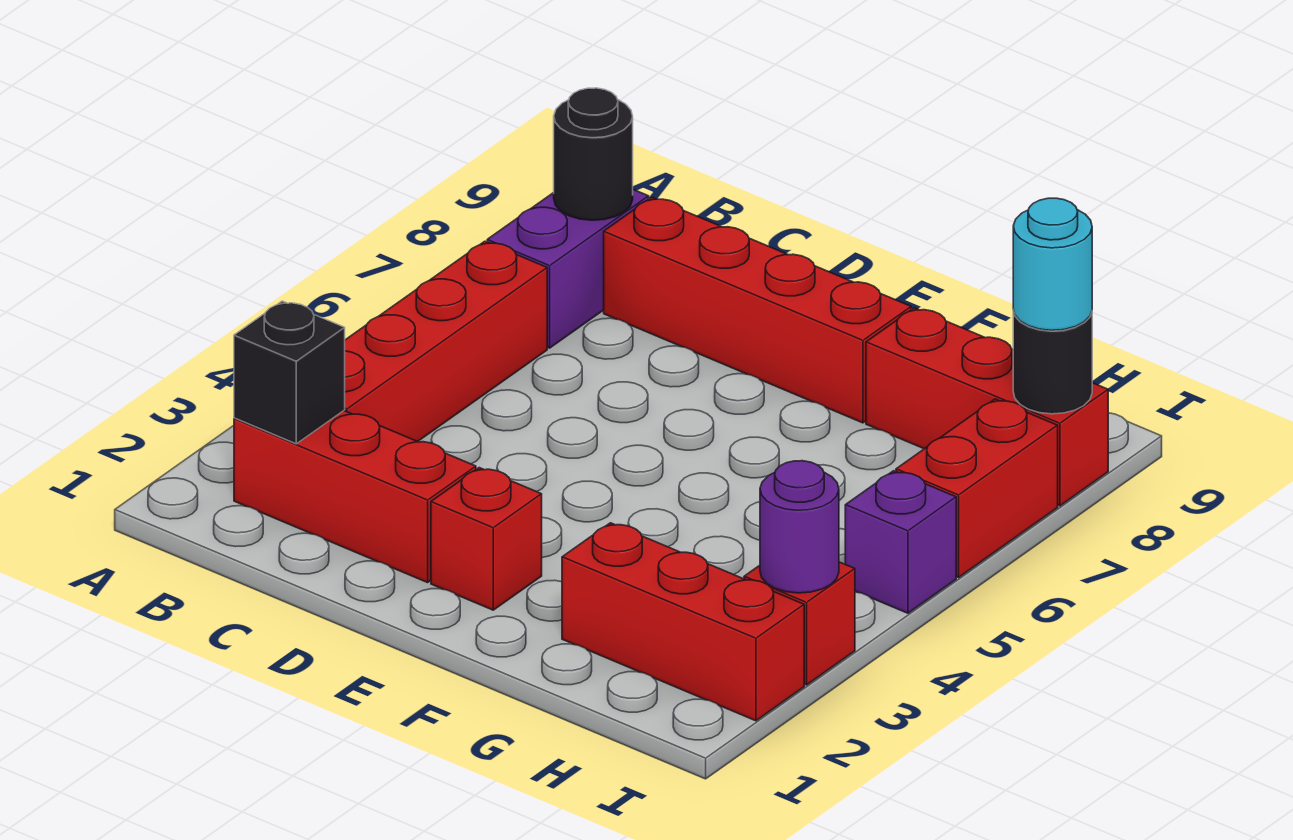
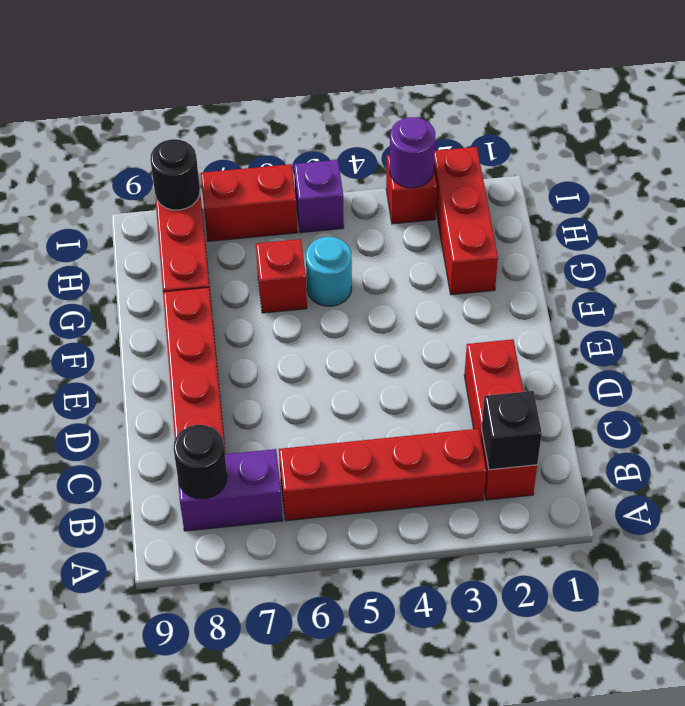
red brick E2 level 1 -> red brick G6 level 1
cyan round brick I8 level 3 -> cyan round brick G5 level 1

